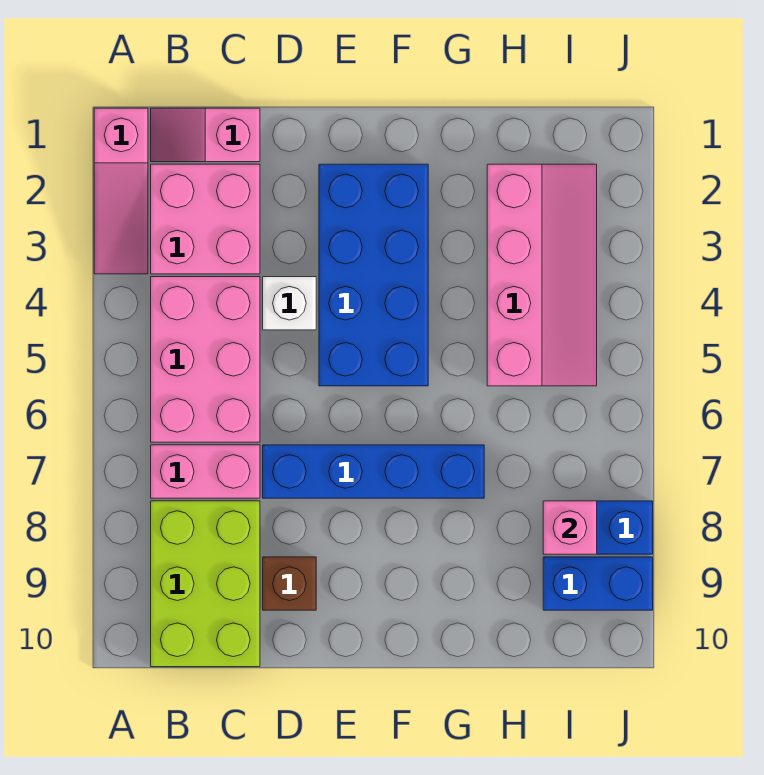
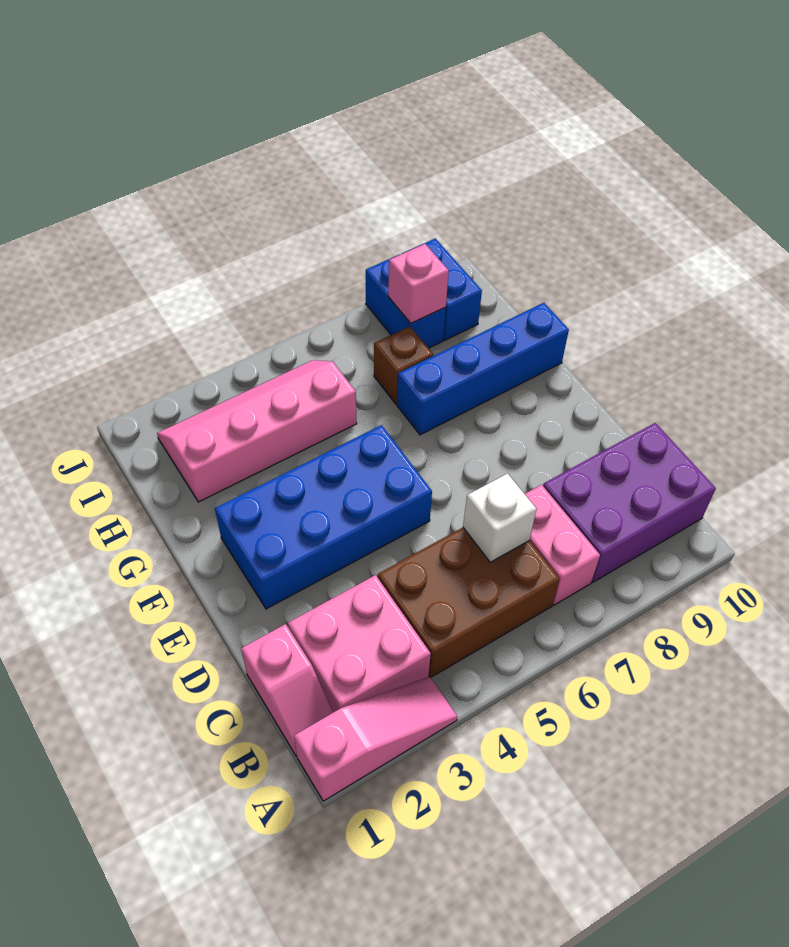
pink brick B4:C6 level 1 -> brown brick B4:C6 level 1
lime brick B8:C10 level 1 -> purple brick B8:C10 level 1
white brick D4 level 1 -> white brick C6 level 2
blue brick D7:G7 level 1 -> blue brick G7:G10 level 1
brown brick D9 level 1 -> brown brick H7 level 1

